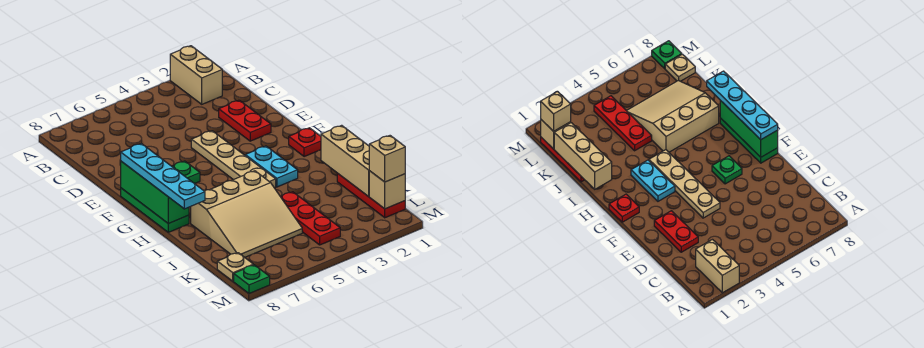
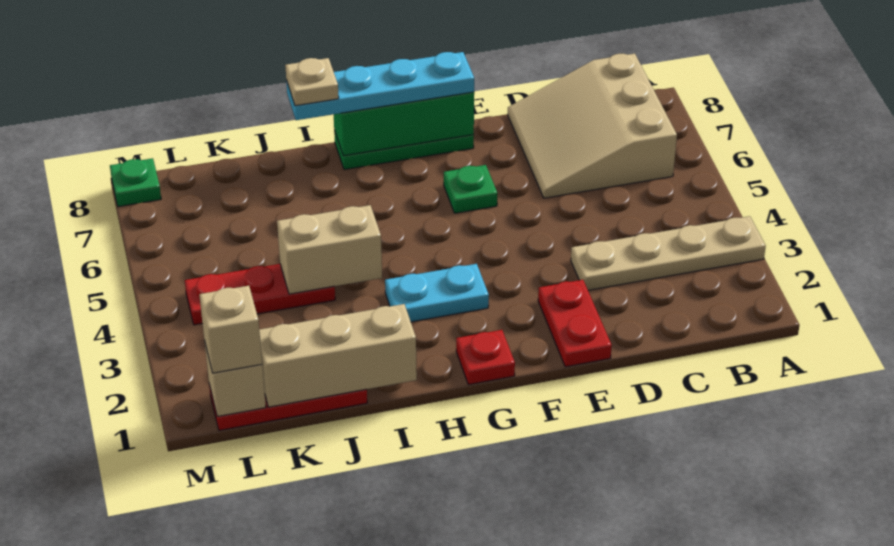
tan brick A2:B2 level 1 -> tan brick I4:J4 level 2
red plate D2:E2 level 1 -> red plate E1:E2 level 1
tan plate E4:H4 level 1 -> tan plate A3:D3 level 1
tan slope I5:K7 level 1 top I -> tan slope B6:D8 level 1 top B
tan plate L8 level 1 -> tan plate I8 level 4

